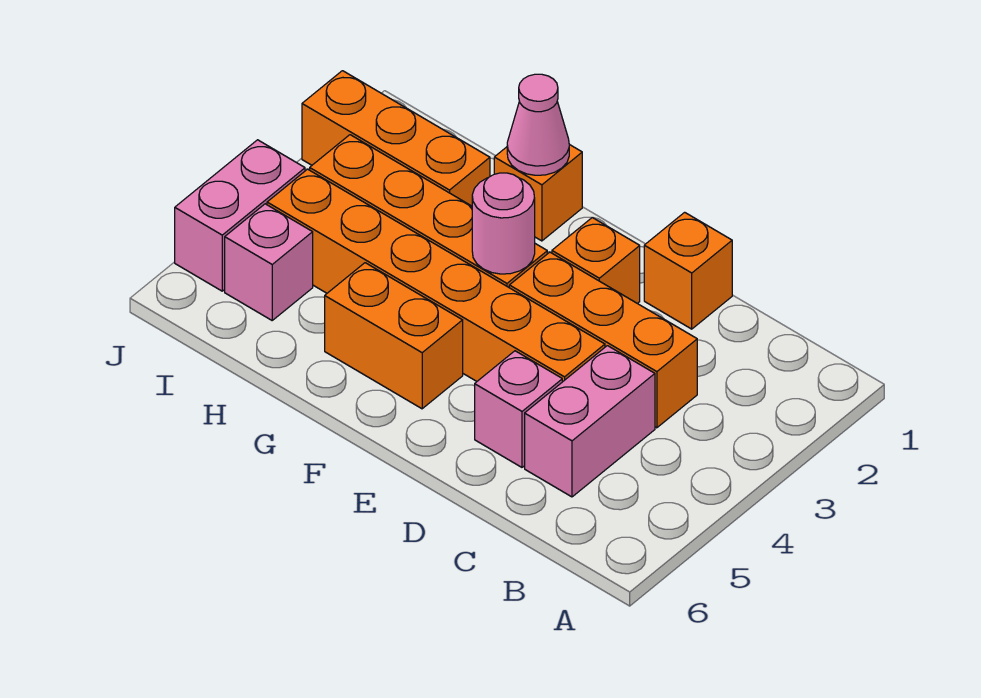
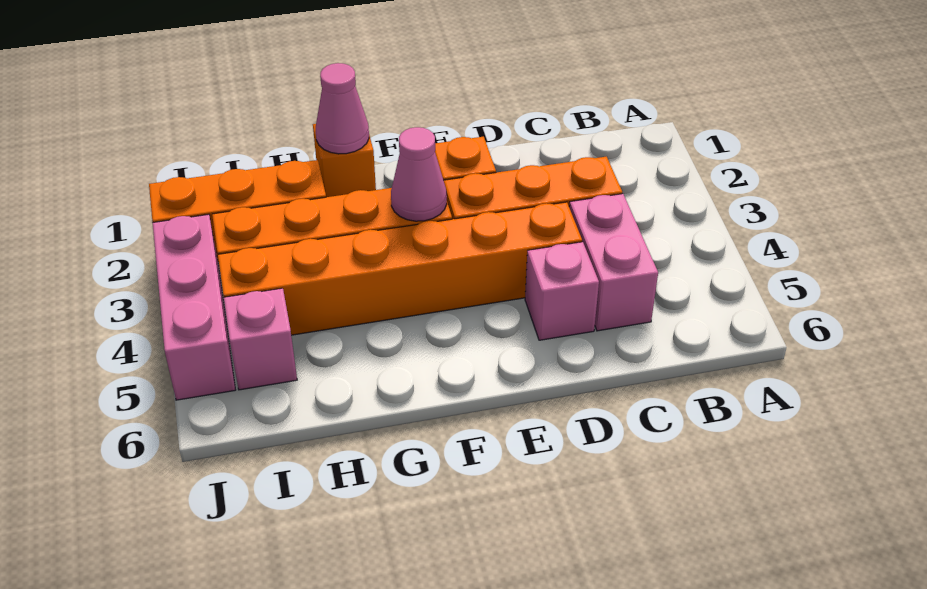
orange brick D1 level 1 -> none
pink round brick F3 level 2 -> pink cone F3 level 2
orange brick F5:G5 level 1 -> none
pink brick J4:J5 level 1 -> pink brick J3:J5 level 1

